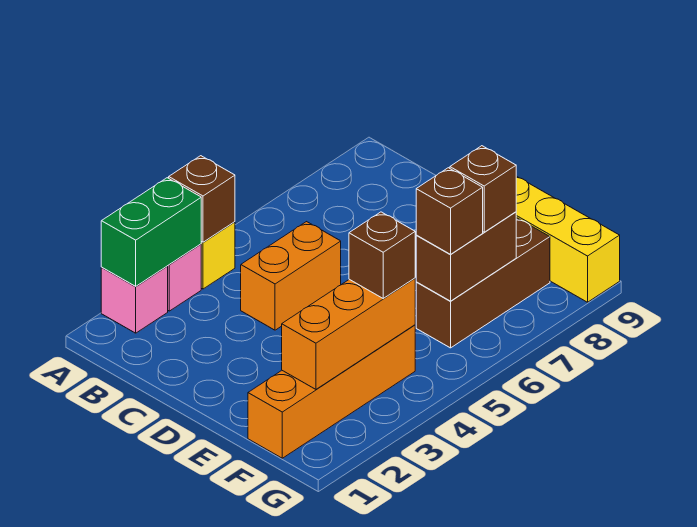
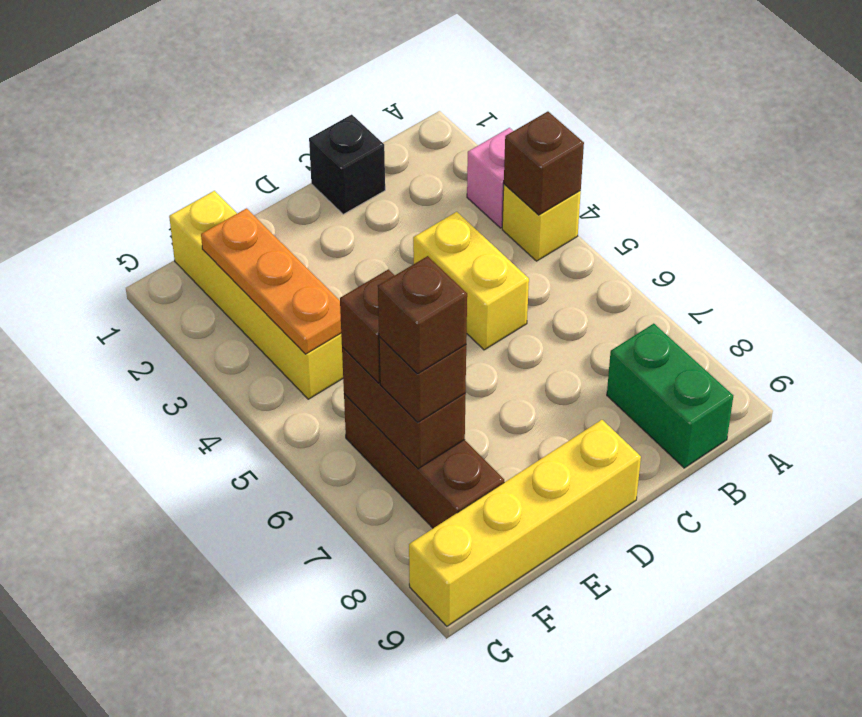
pink brick A2 level 1 -> none
green brick A2:A3 level 2 -> green brick B8:B9 level 1
none -> black brick C1 level 1
orange brick C4:C5 level 1 -> yellow brick C4:C5 level 1
orange brick F1:F4 level 1 -> yellow brick F1:F4 level 1
orange brick F2:F4 level 2 -> orange plate F2:F4 level 2
brown brick F4 level 3 -> brown brick F7 level 4

